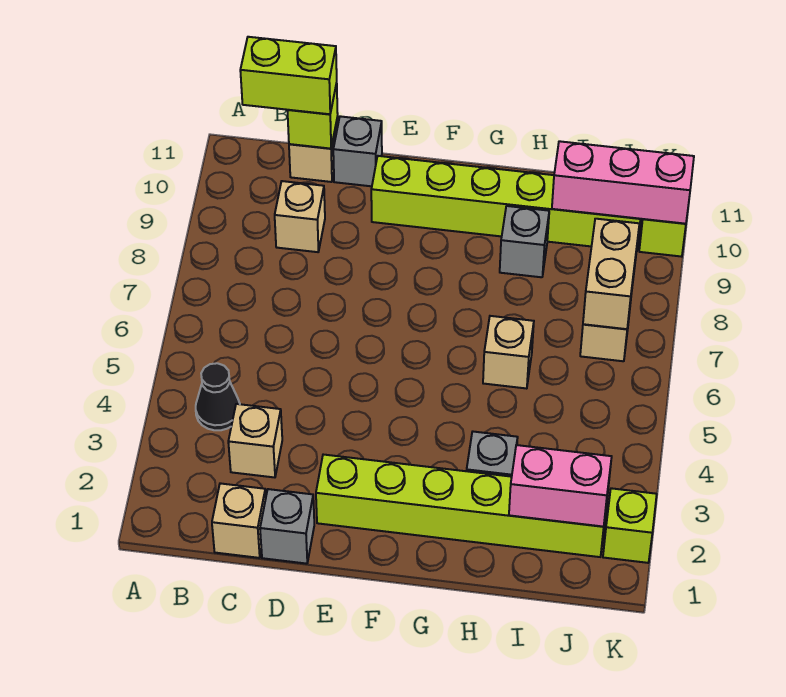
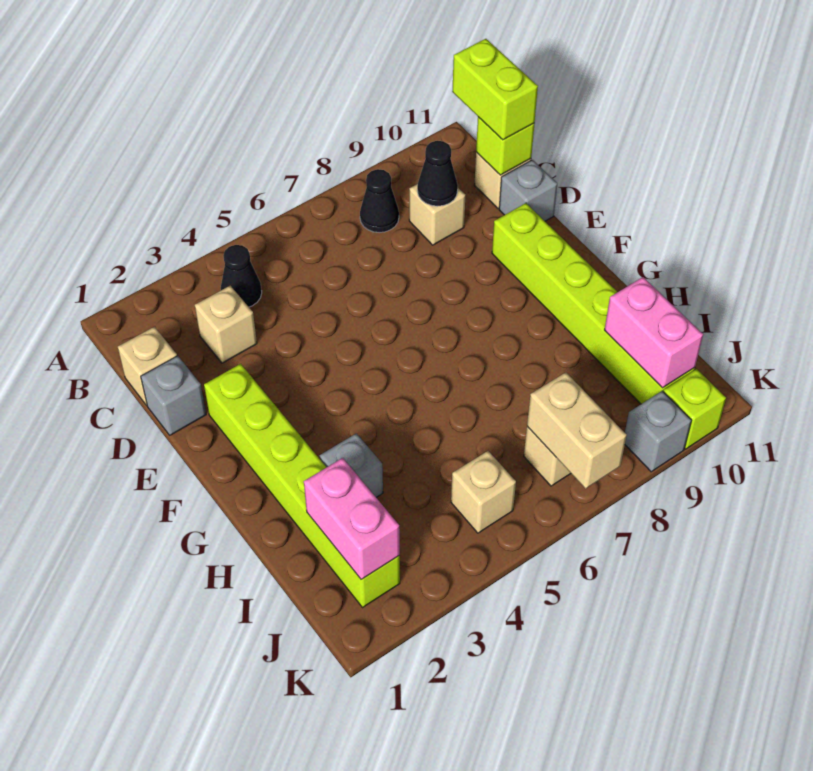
none -> black cone B8 level 1
none -> black cone C9 level 2
tan brick H6 level 1 -> tan brick J5 level 1
grey brick H9 level 1 -> grey brick K9 level 1
pink brick I10:K10 level 2 -> pink brick I10:J10 level 2
tan brick J7:J8 level 2 -> tan brick J7:K7 level 2
lime brick K2 level 1 -> none

